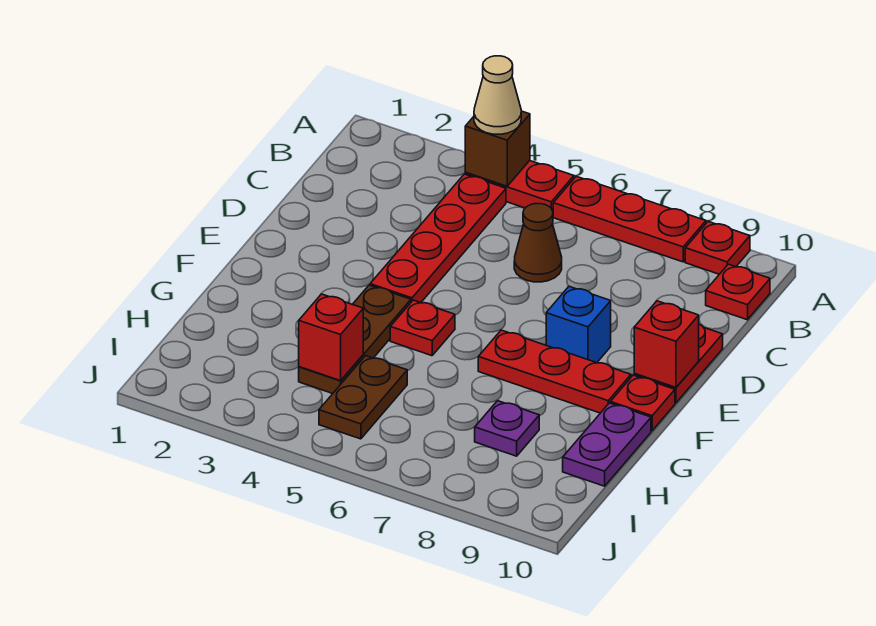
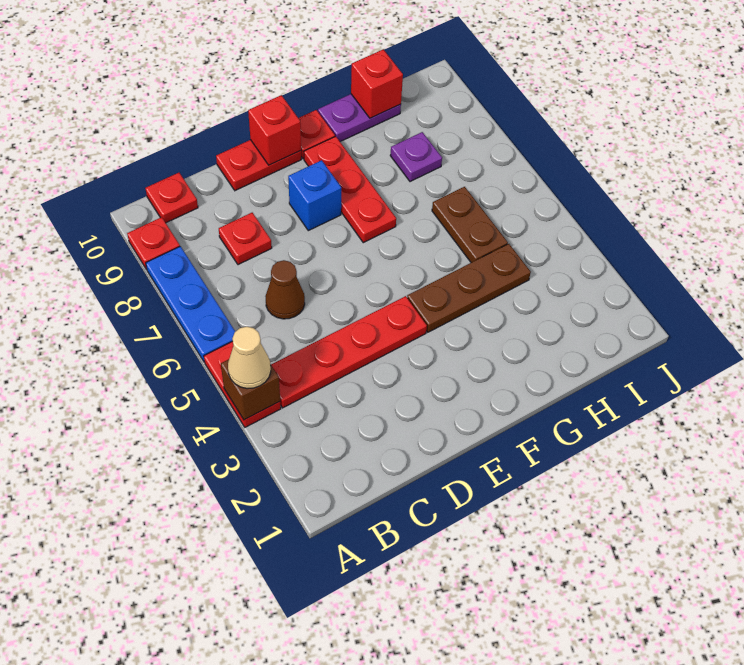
red plate A6:A8 level 1 -> blue plate A6:A8 level 1
red plate F5 level 1 -> red plate C8 level 1
red brick H4 level 2 -> red brick H10 level 2
brown plate H5:I5 level 1 -> brown plate H5:H6 level 1

